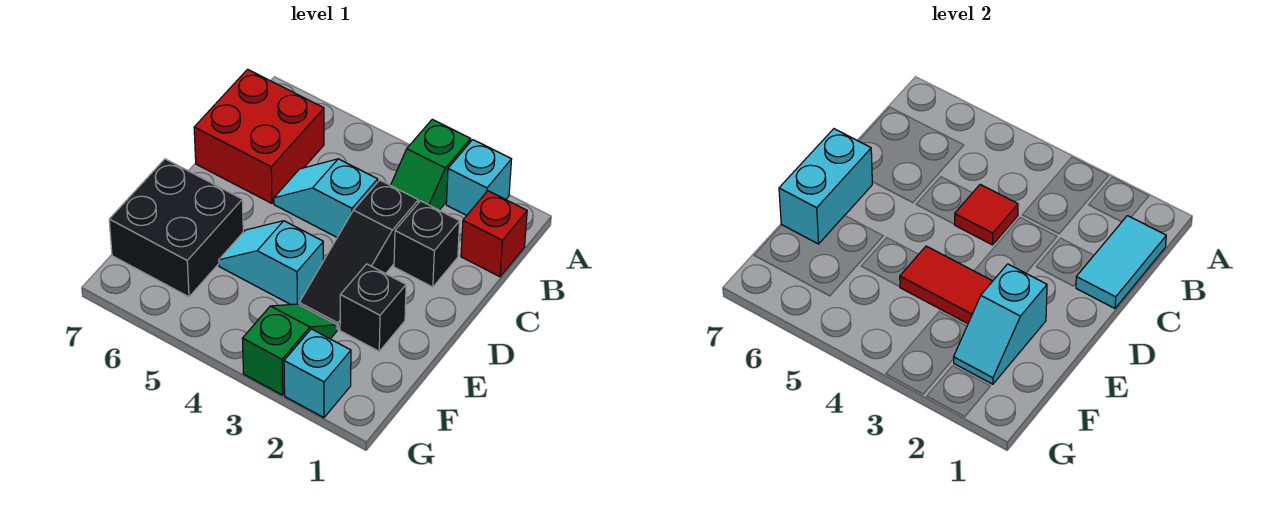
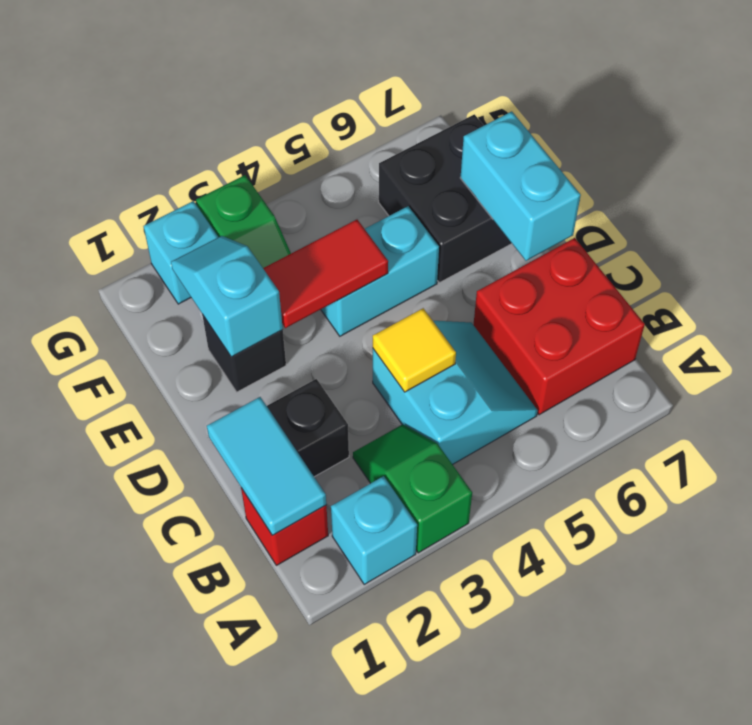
black slope C3:E3 level 1 top C -> none
cyan slope C4:C5 level 1 top 4 -> cyan slope B4:C5 level 1 top 4
red tile C4 level 2 -> yellow tile C4 level 2
cyan slope E4:E5 level 1 top 4 -> cyan brick E4:E5 level 1

